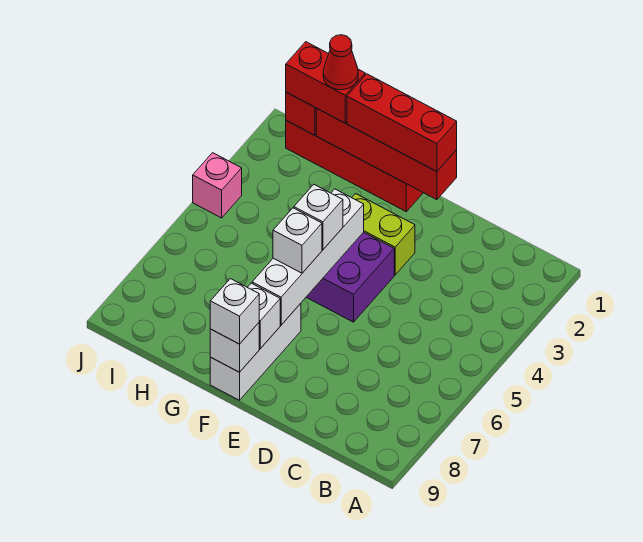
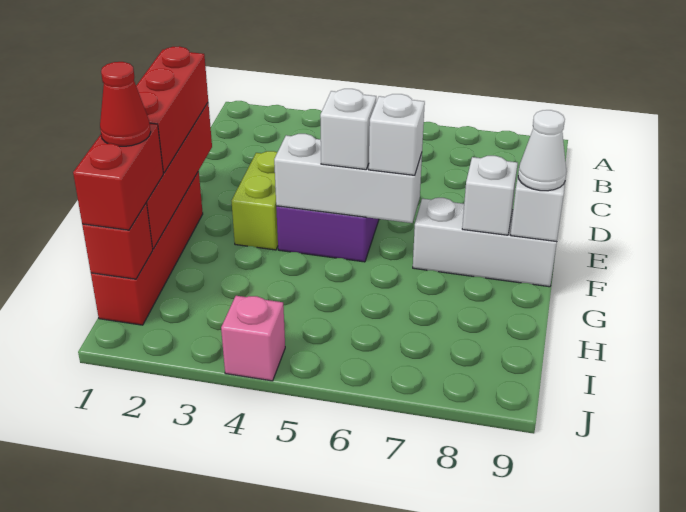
white brick F4:F7 level 2 -> white brick F4:F6 level 2
white brick F9 level 3 -> white cone F9 level 3

